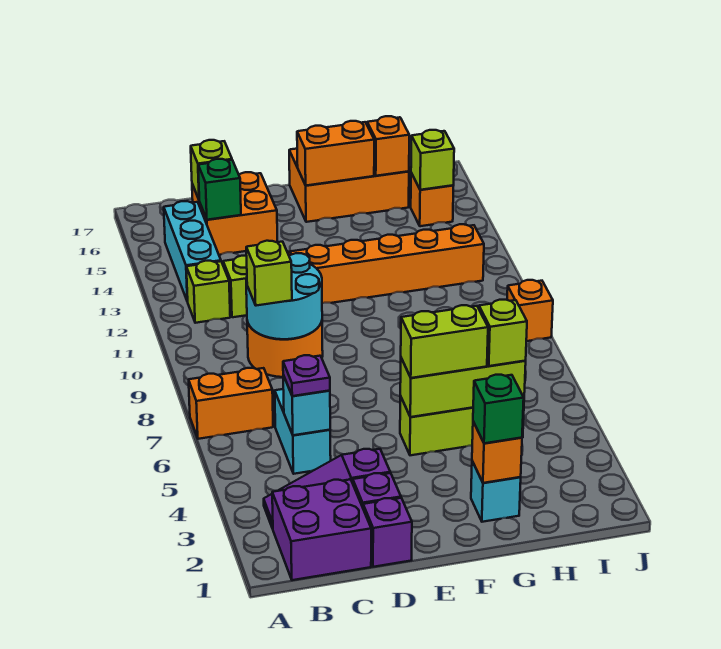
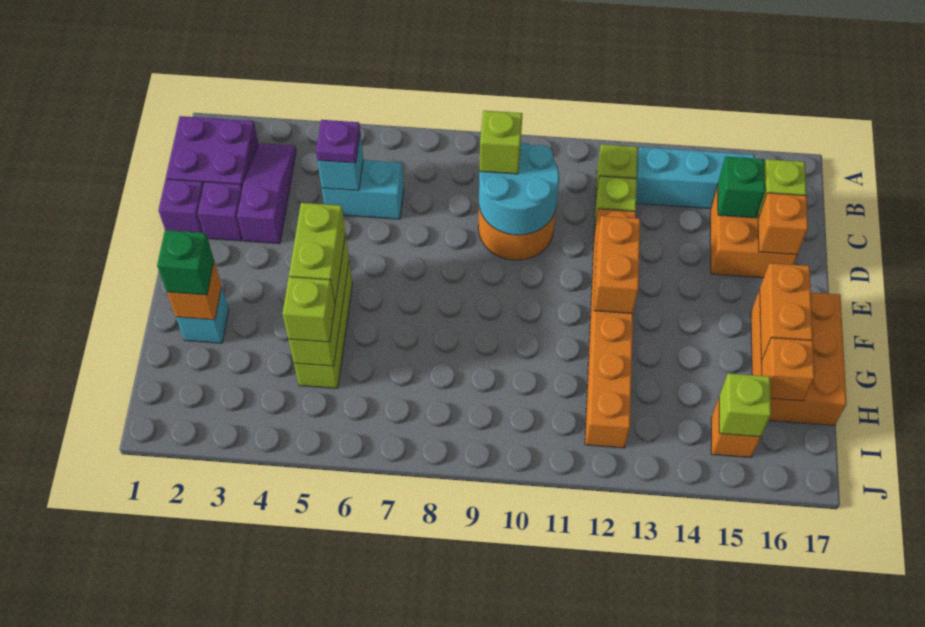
orange brick A7:B7 level 1 -> orange brick E12:F12 level 2
orange brick J9 level 1 -> orange brick D16 level 2

